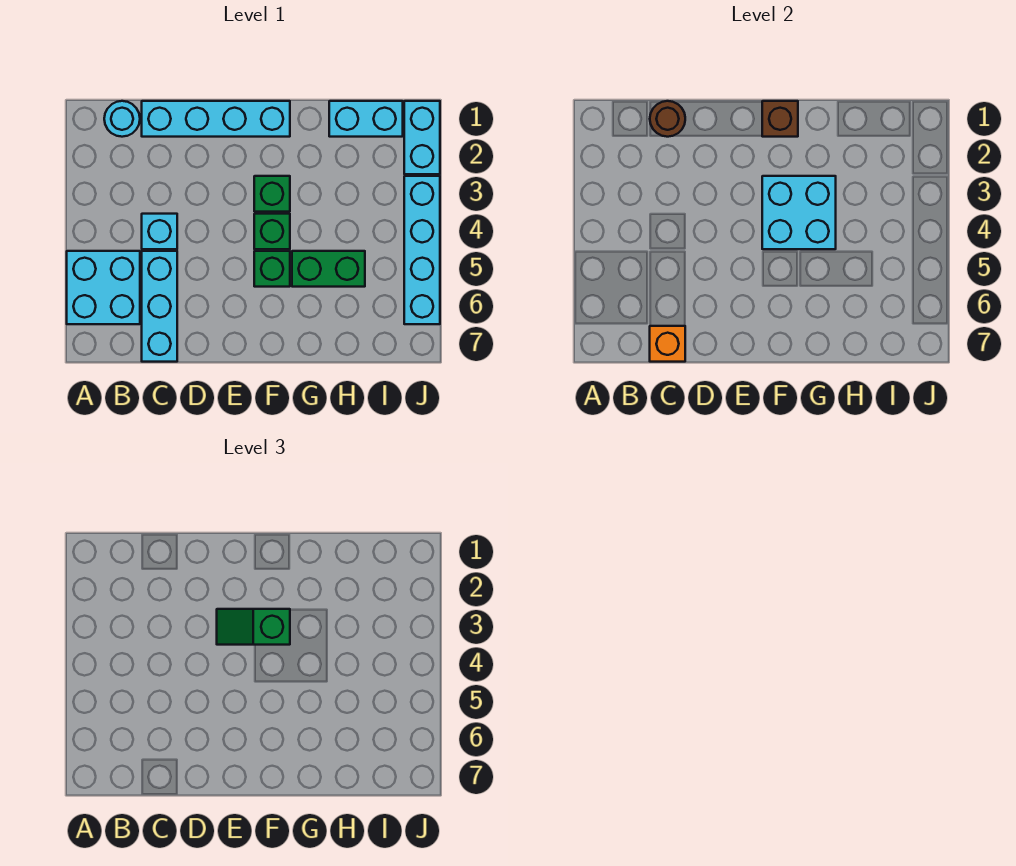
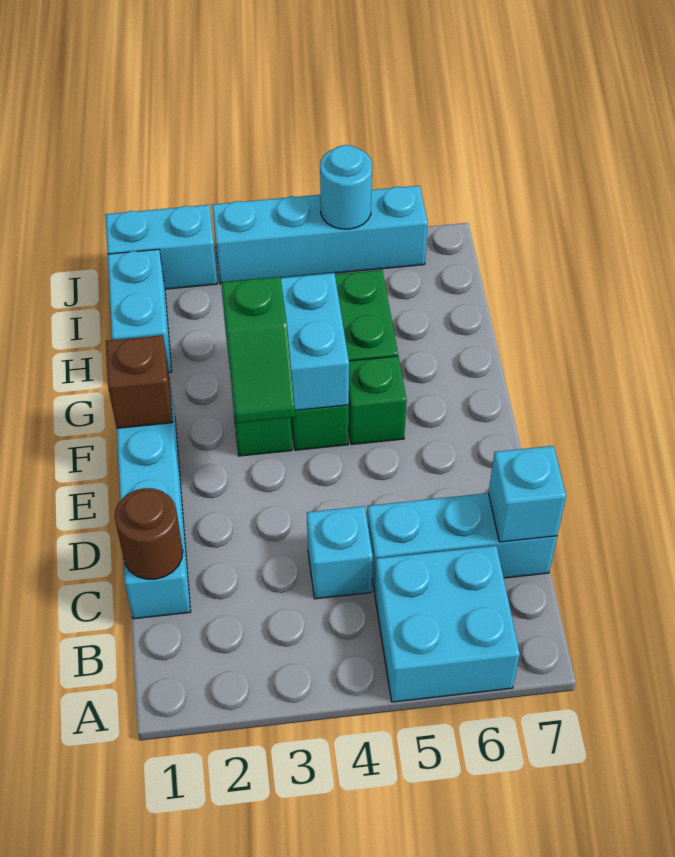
cyan round brick B1 level 1 -> cyan round brick J5 level 2
orange brick C7 level 2 -> cyan brick C7 level 2

